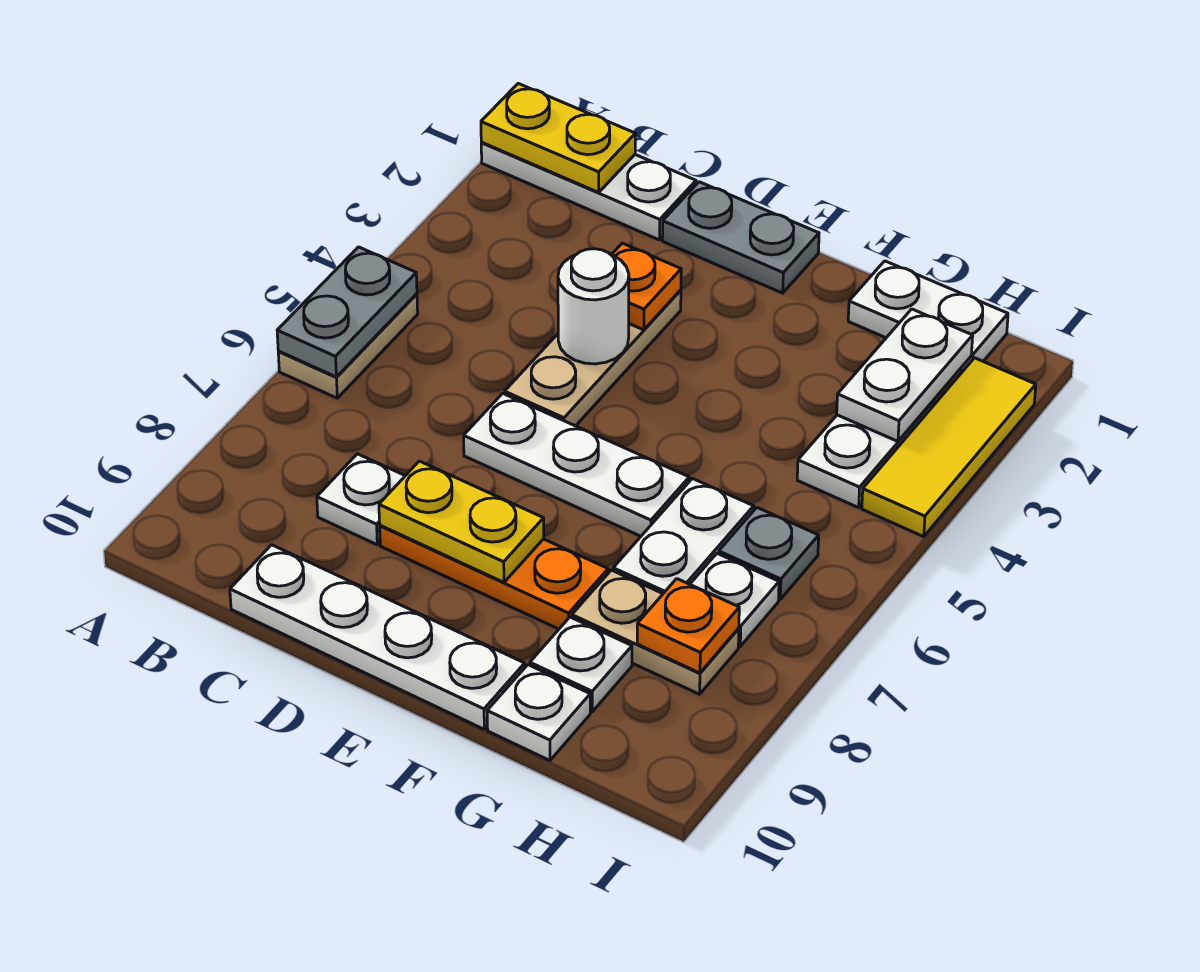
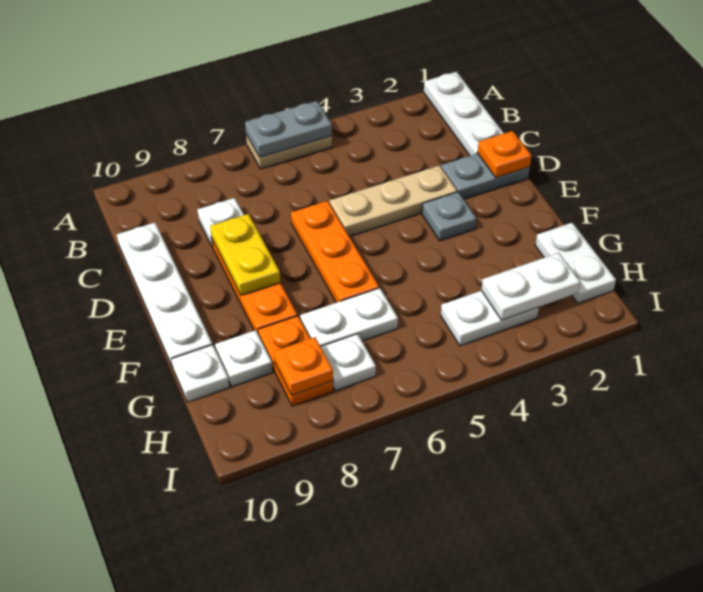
yellow plate A1:B1 level 2 -> none
grey plate D1:E1 level 1 -> grey plate D1:D2 level 1
orange plate D3 level 2 -> orange plate D1 level 2
white round brick D4 level 2 -> none
white plate D6:F6 level 1 -> orange plate D6:F6 level 1
tan plate G8:H8 level 1 -> orange plate G8:H8 level 1
grey plate H6 level 1 -> grey plate E3 level 1
yellow tile I2:I4 level 1 -> none

